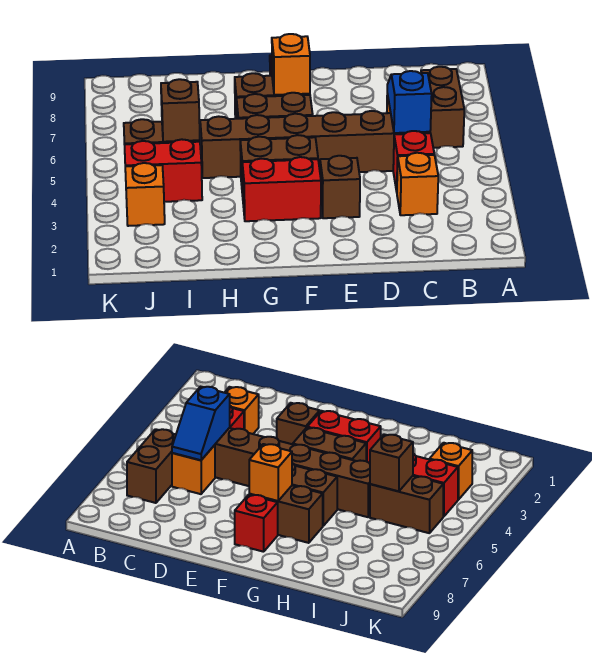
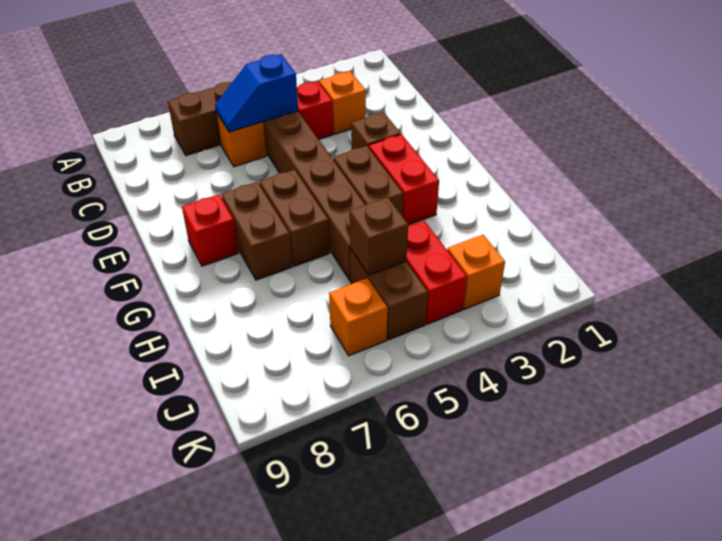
orange brick F7 level 2 -> orange brick J6 level 1

